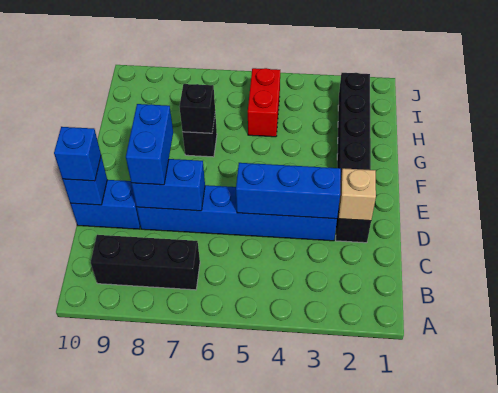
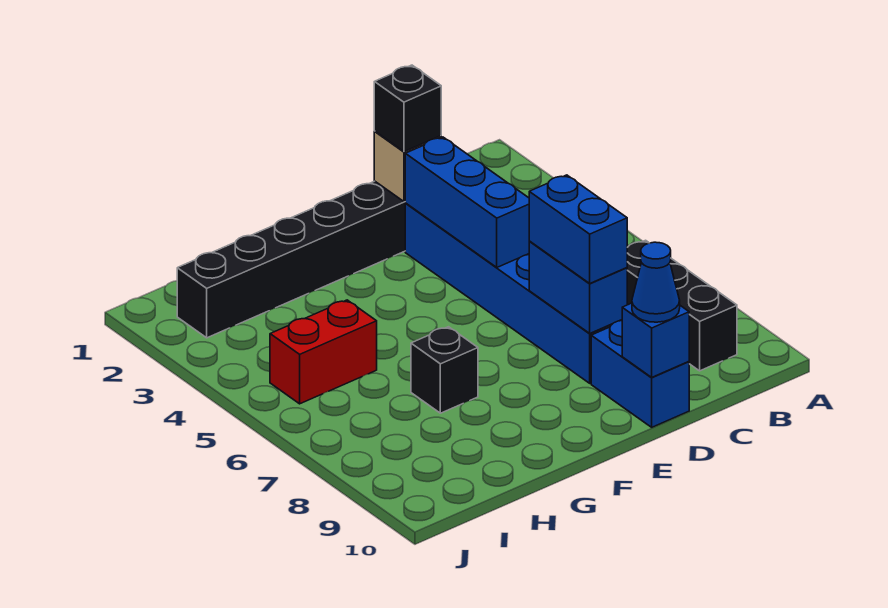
blue brick D8:E8 level 3 -> blue brick D7:D8 level 3
blue brick D10 level 3 -> blue cone D10 level 3
black brick G7 level 2 -> black brick D2 level 3

